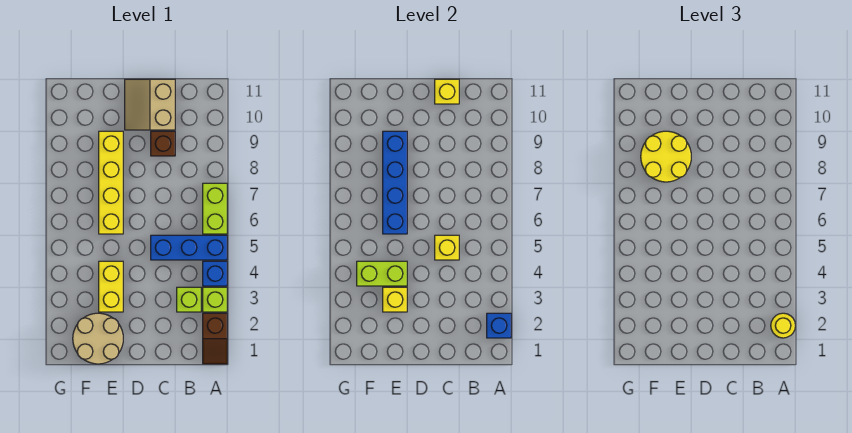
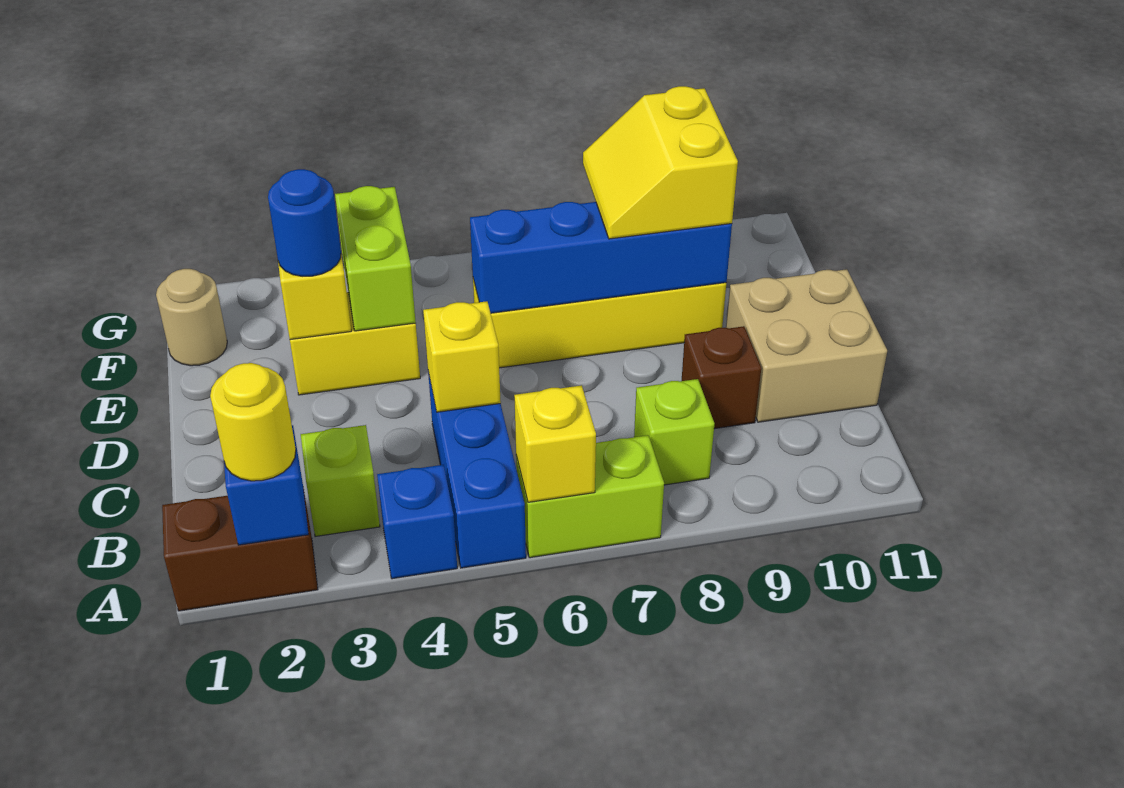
brown slope A1:A2 level 1 top 2 -> brown brick A1:A2 level 1
lime brick A3 level 1 -> lime brick B8 level 1
tan slope C10:D11 level 1 top C -> tan brick C10:D11 level 1
yellow brick C11 level 2 -> yellow brick A6 level 2
tan round brick E1:F2 level 1 -> tan round brick F1 level 1
none -> blue round brick E3 level 3
yellow round brick E8:F9 level 3 -> yellow slope E8:F9 level 3 top 9

